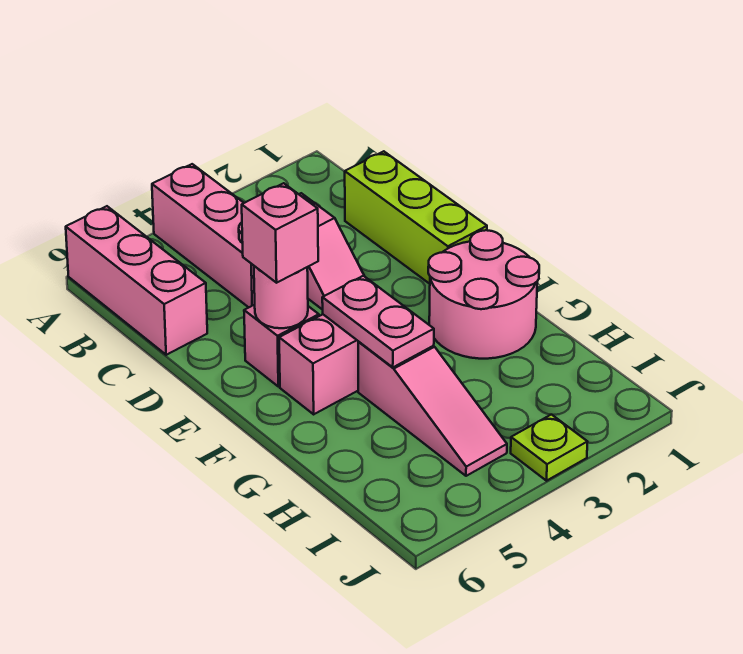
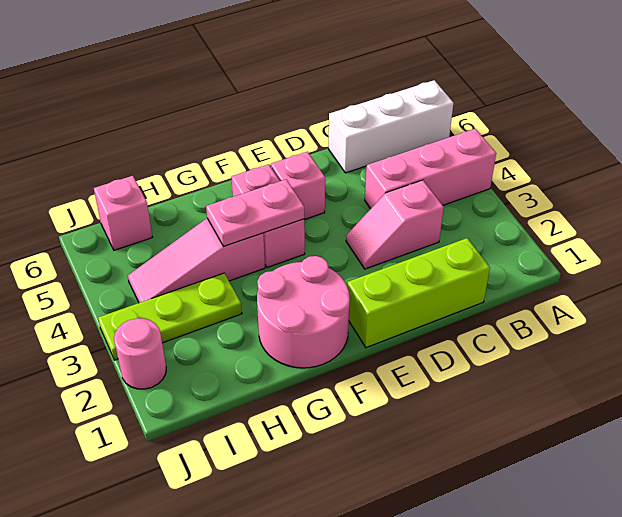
pink brick A6:C6 level 1 -> white brick A6:C6 level 1
pink round brick E5 level 2 -> pink round brick J2 level 1
pink brick E5 level 3 -> pink brick I6 level 1
lime plate J3 level 1 -> lime plate H3:J3 level 1

